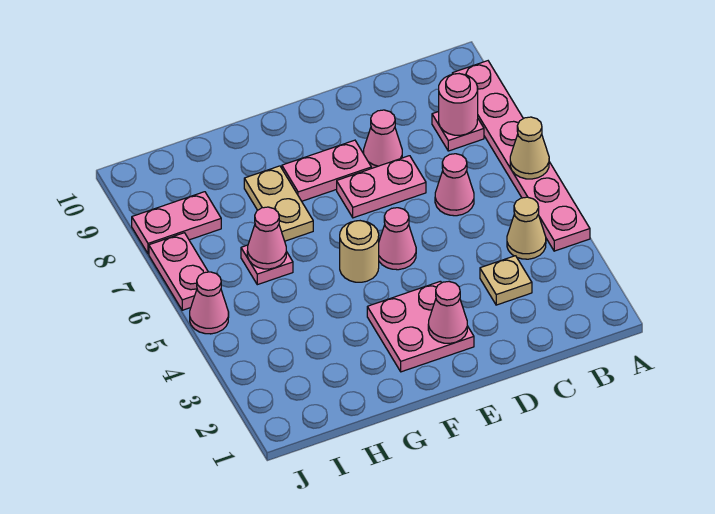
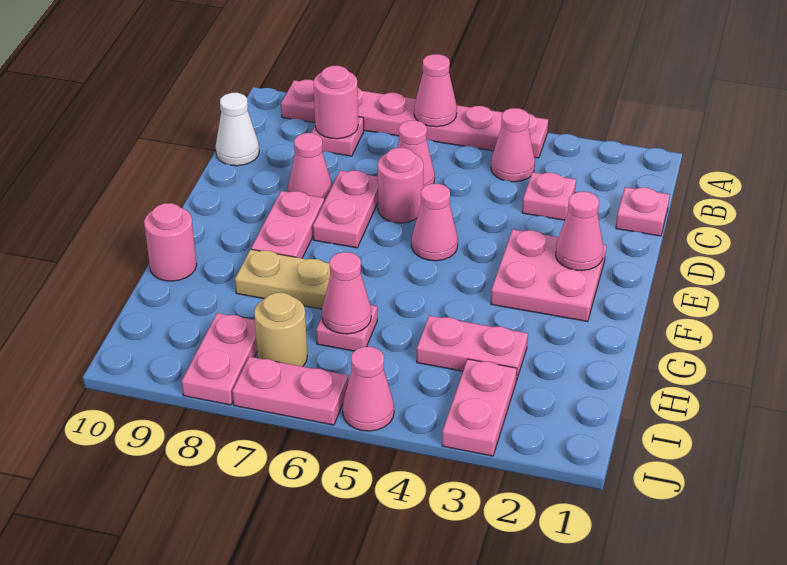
tan cone A6 level 2 -> pink cone A6 level 2
tan cone B4 level 1 -> pink cone B4 level 1
none -> pink plate C1 level 1
tan plate C3 level 1 -> pink plate C3 level 1
none -> white cone C10 level 1
none -> pink round brick D6 level 1
tan round brick F5 level 1 -> tan round brick I7 level 1
none -> pink round brick G10 level 1
none -> pink plate H3:H4 level 1
none -> pink plate I3:J3 level 1

